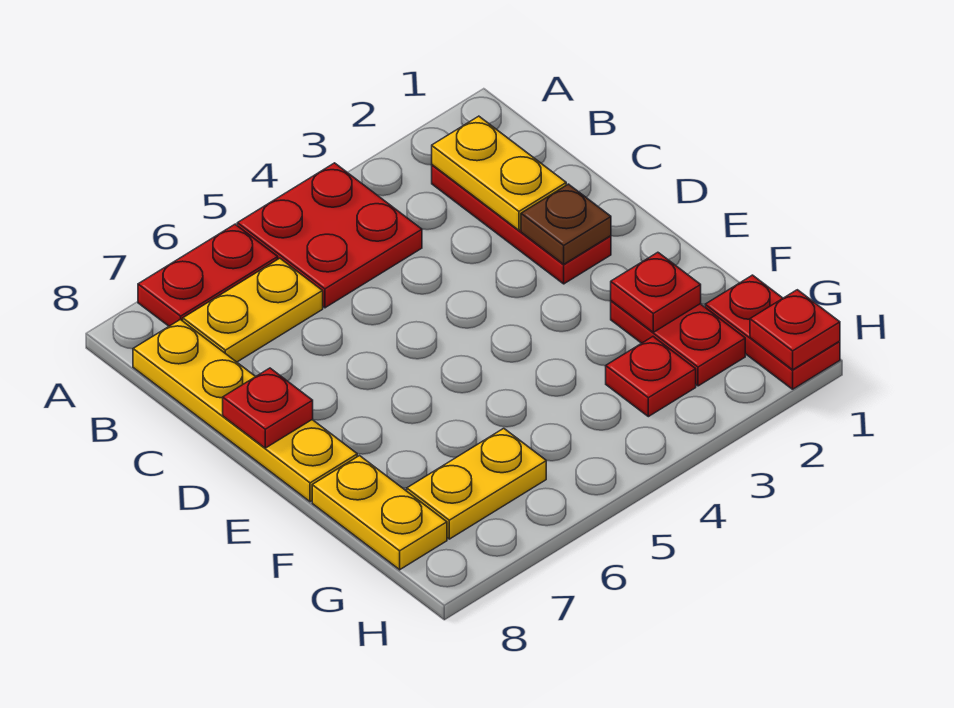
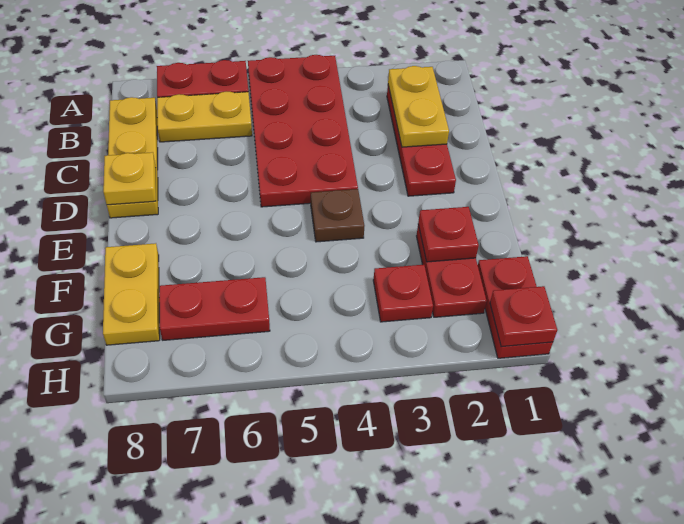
red plate A4:B5 level 1 -> red plate A4:D5 level 1
yellow plate B8:E8 level 1 -> yellow plate B8:D8 level 1
brown plate D2 level 2 -> brown plate E4 level 1
red plate D8 level 2 -> yellow plate D8 level 2
yellow plate G6:G7 level 1 -> red plate G6:G7 level 1

